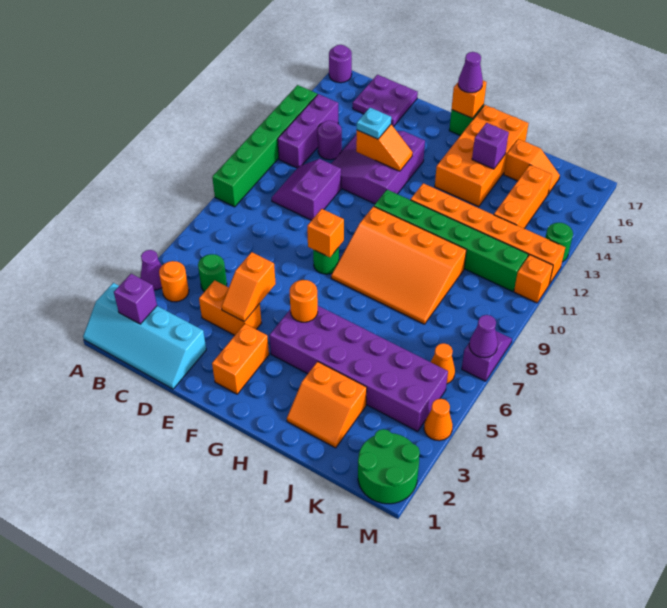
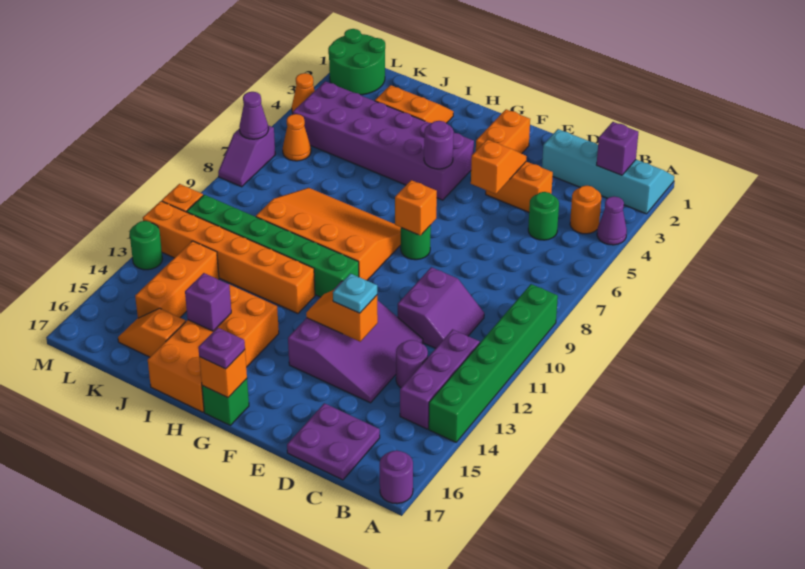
orange round brick G5 level 2 -> purple round brick G5 level 2
purple cone G17 level 3 -> purple plate G17 level 3

